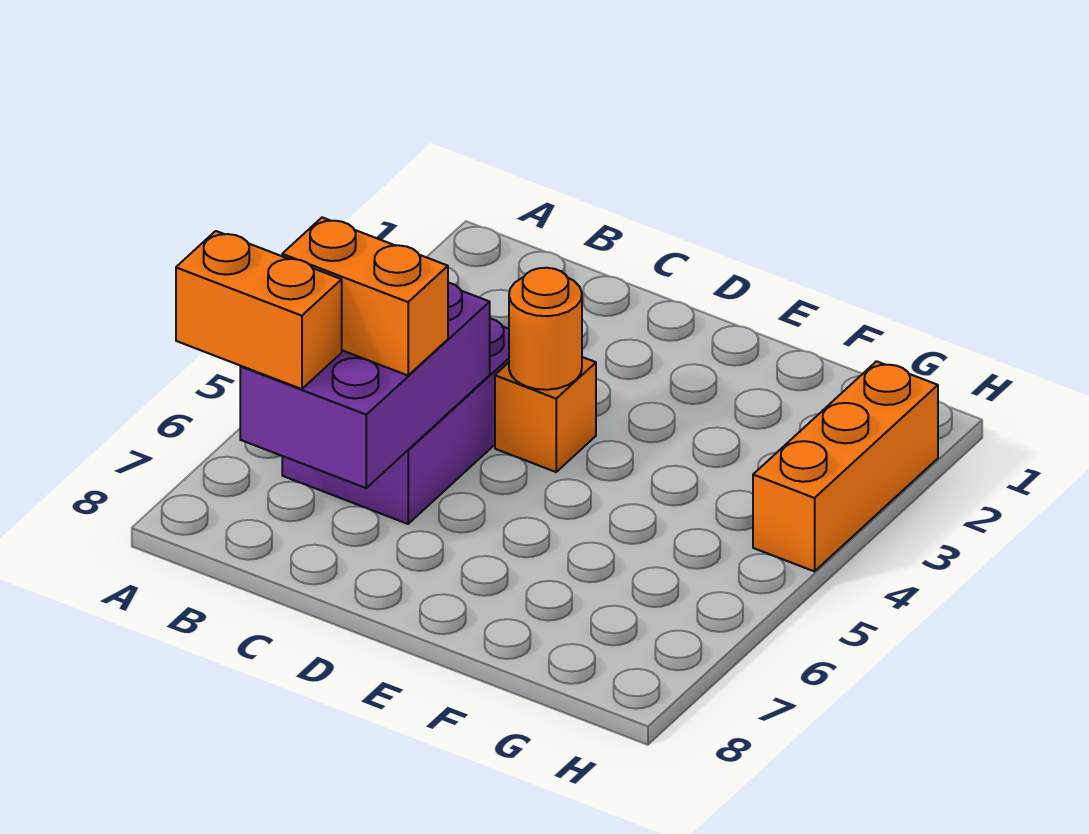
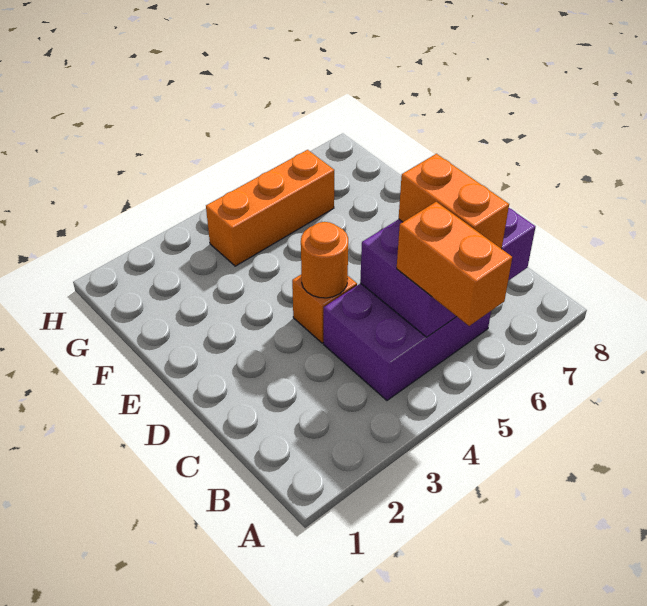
orange brick A7:B7 level 3 -> orange brick A5:B5 level 3
orange brick H2:H4 level 1 -> orange brick G4:G6 level 1

